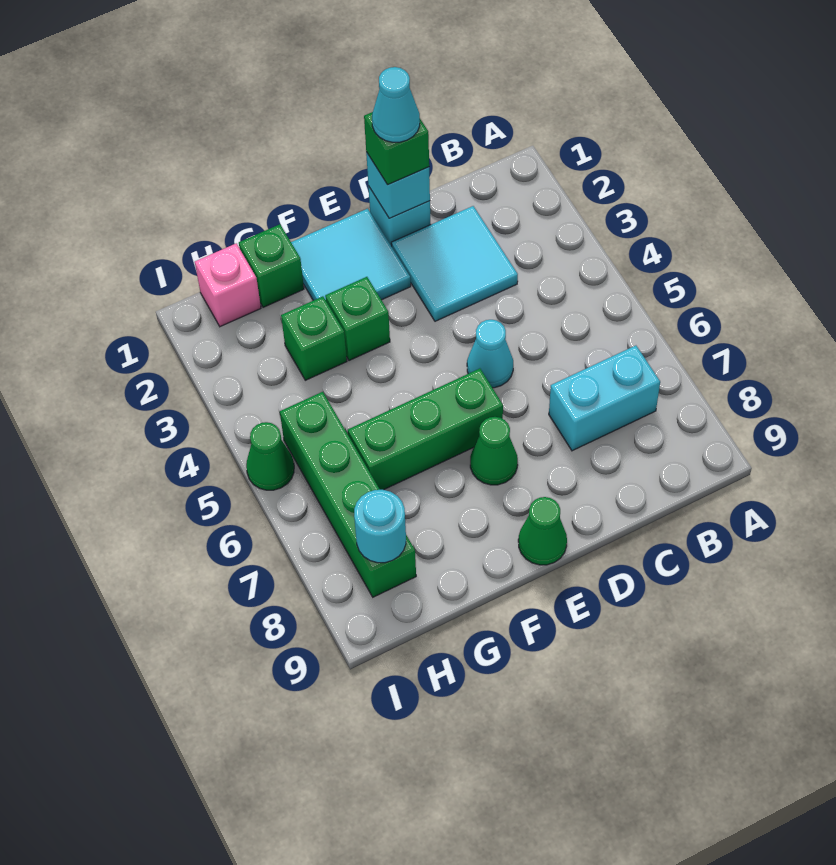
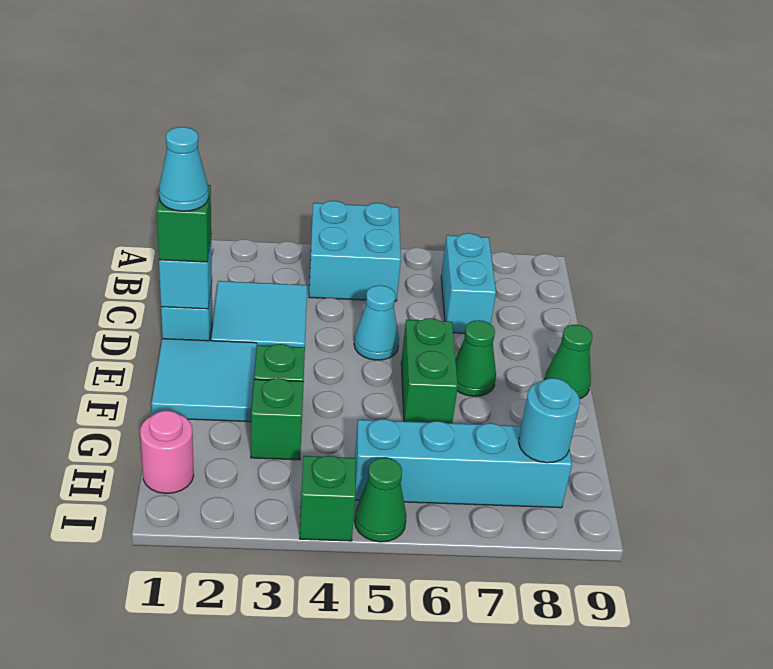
none -> cyan brick A4:B5 level 1
green brick E6:G6 level 1 -> green brick E6:F6 level 1
green brick G1 level 1 -> green brick I4 level 1
pink brick H1 level 1 -> pink round brick H1 level 1
green brick H5:H8 level 1 -> cyan brick H5:H8 level 1

